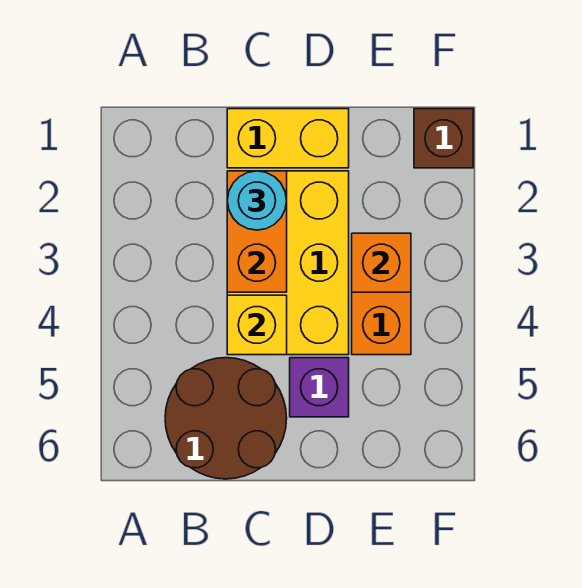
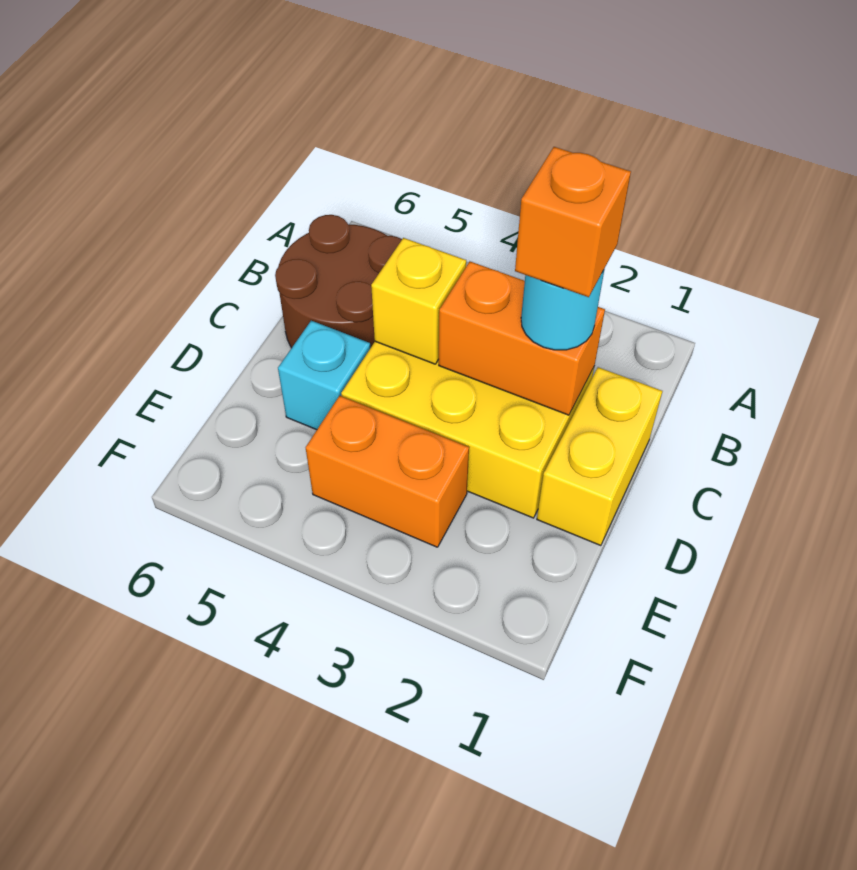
purple brick D5 level 1 -> cyan brick D5 level 1
orange brick E3 level 2 -> orange brick C2 level 4
brown brick F1 level 1 -> none

